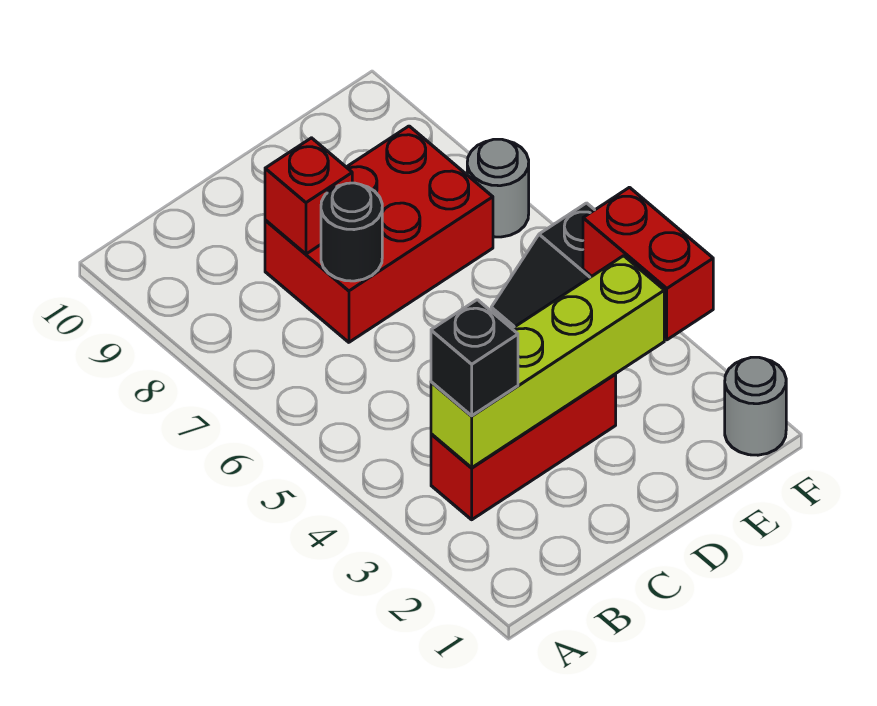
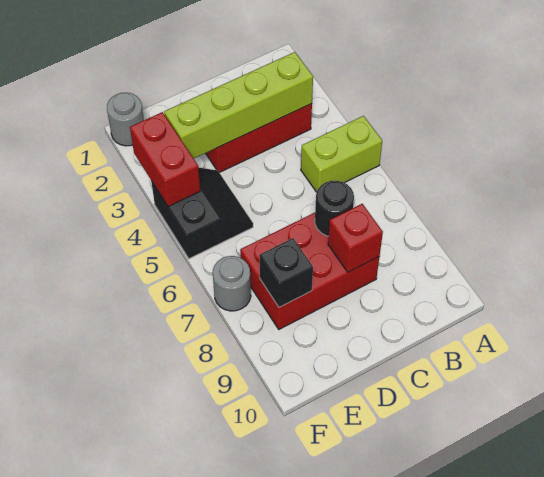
none -> lime brick A5:B5 level 1
black brick B3 level 3 -> black brick E8 level 2

